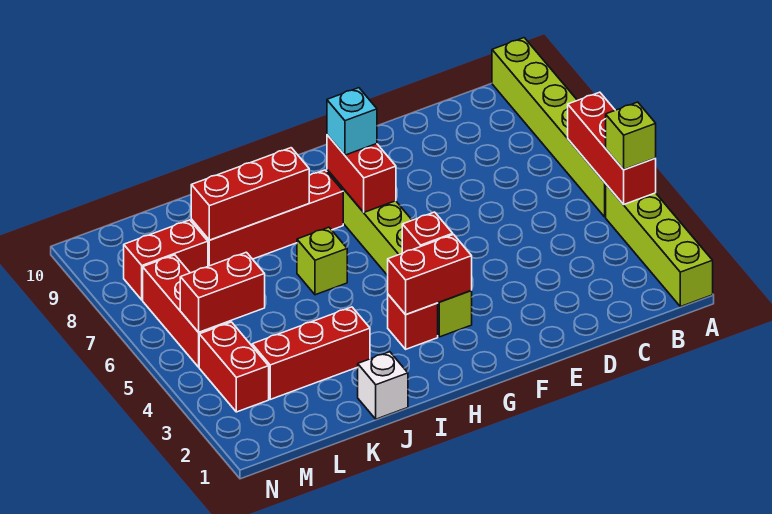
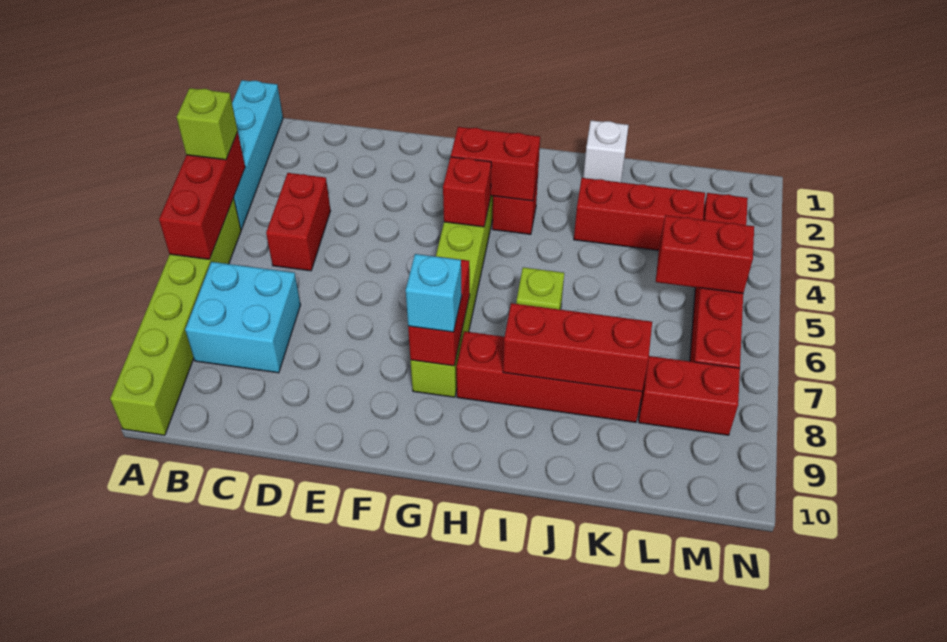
lime brick A1:A4 level 1 -> cyan brick A1:A4 level 1
none -> cyan brick B7:C8 level 1
none -> red brick C4:C5 level 1

